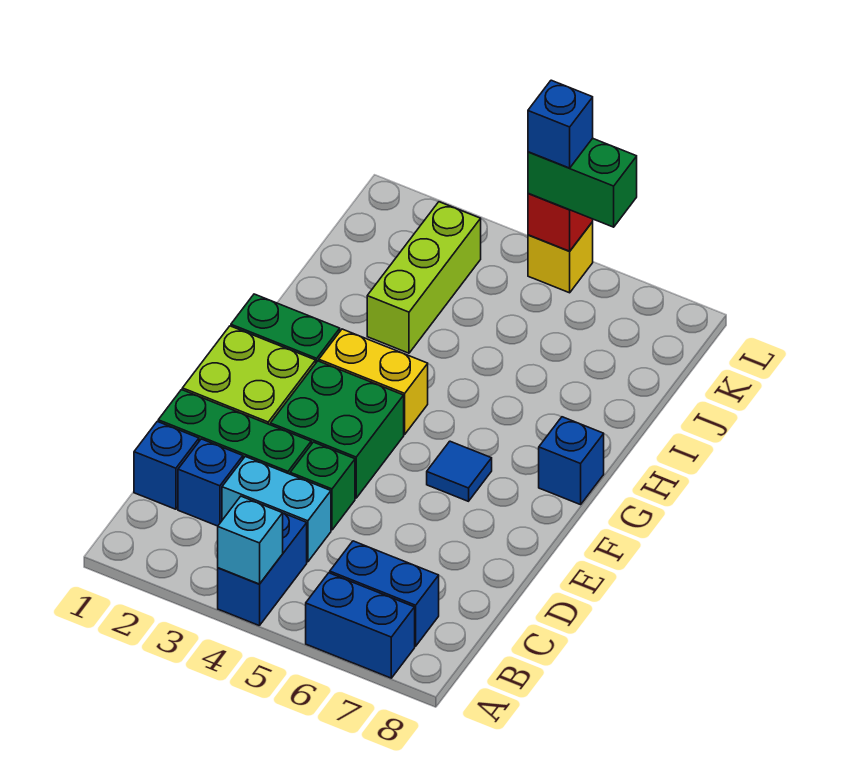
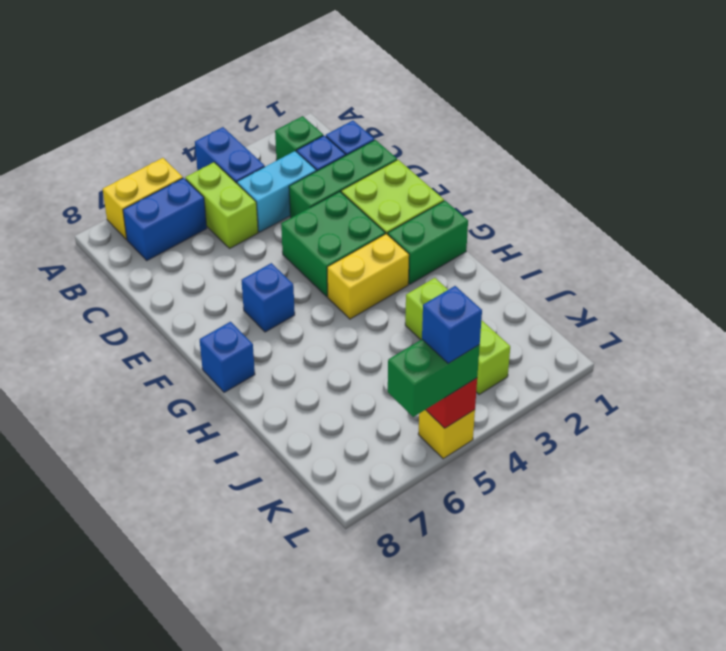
cyan brick A4 level 2 -> none
blue brick A6:A7 level 1 -> yellow brick A6:A7 level 1
none -> lime brick B5:C5 level 1
green brick D4 level 1 -> green brick B2 level 1
blue tile F6 level 1 -> blue brick F6 level 1

